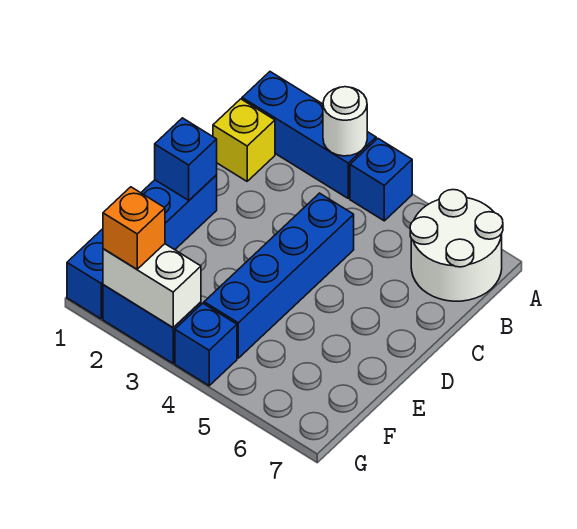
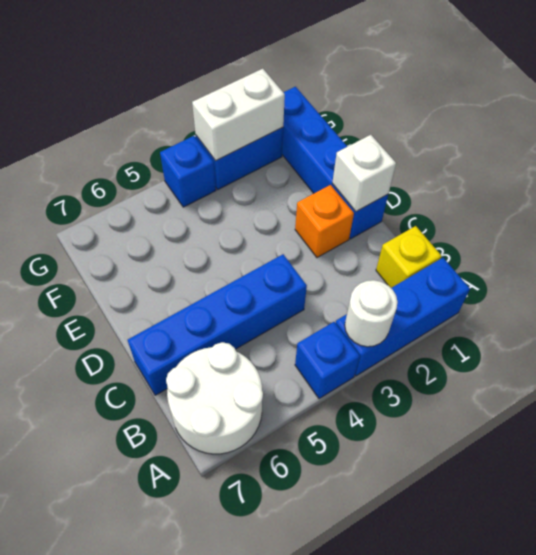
blue brick C4:F4 level 1 -> blue brick C4:C7 level 1
blue brick D1 level 2 -> white brick D1 level 2
orange brick G2 level 3 -> orange brick D2 level 1

